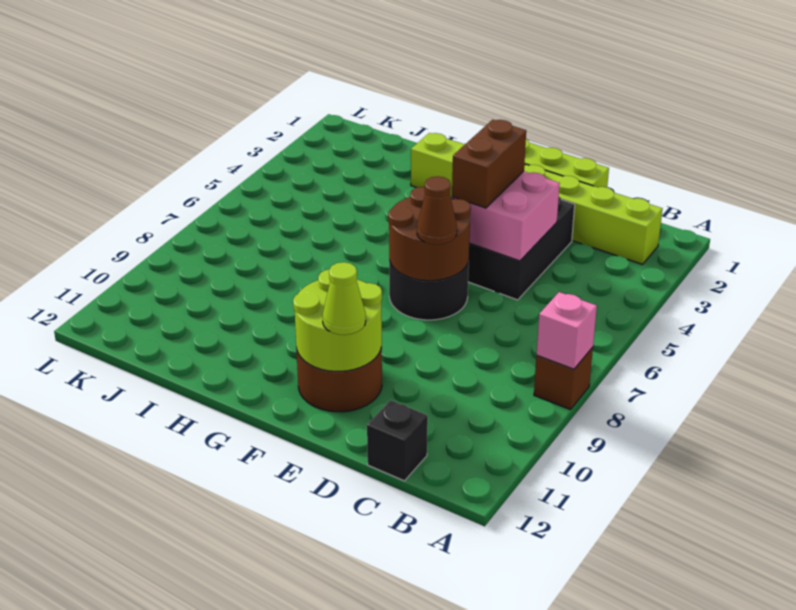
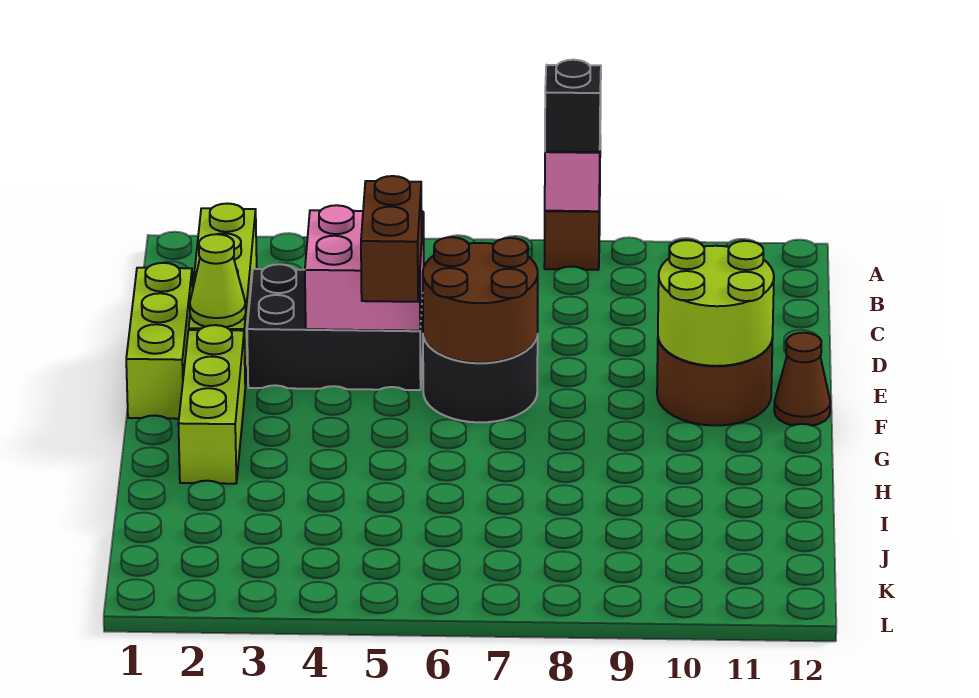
black brick C12 level 1 -> black brick A8 level 3
brown brick E4:E5 level 3 -> brown brick E5:F5 level 3
brown cone E7 level 3 -> brown cone F12 level 1
lime cone E11 level 3 -> lime cone E2 level 2

